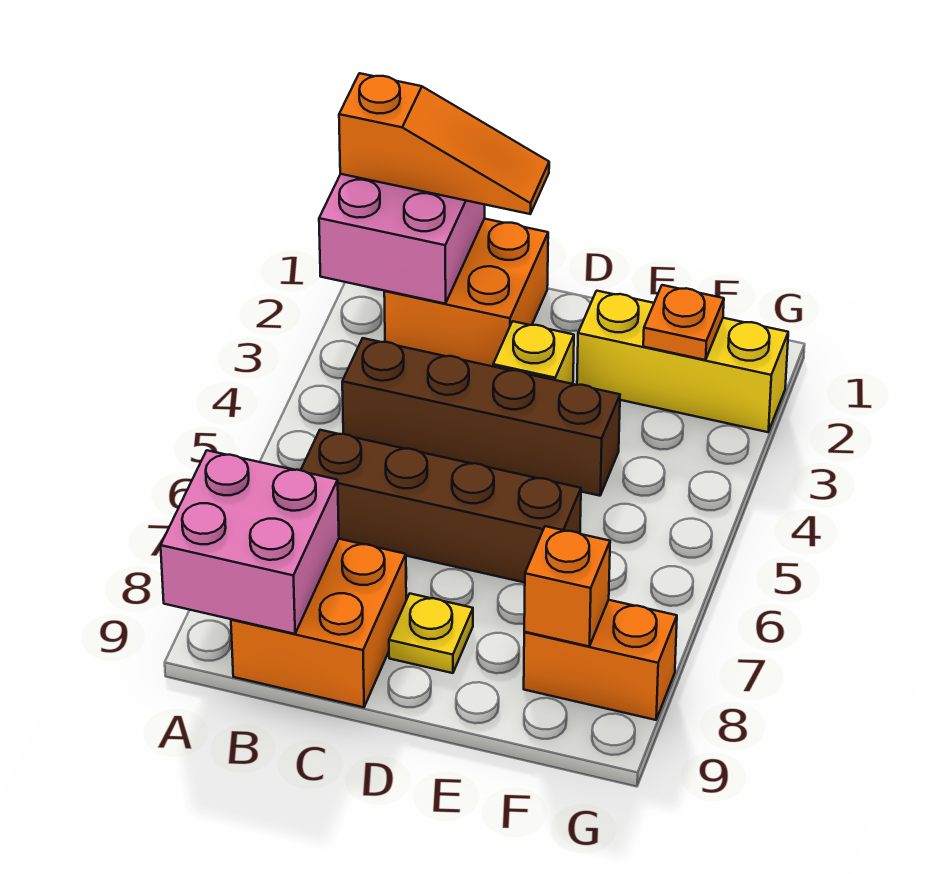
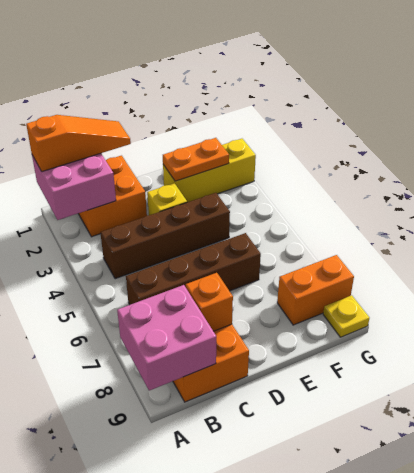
yellow plate D8 level 1 -> yellow plate G9 level 1
orange plate F2 level 2 -> orange plate E2:F2 level 2
orange brick F8 level 2 -> orange brick C8 level 2

